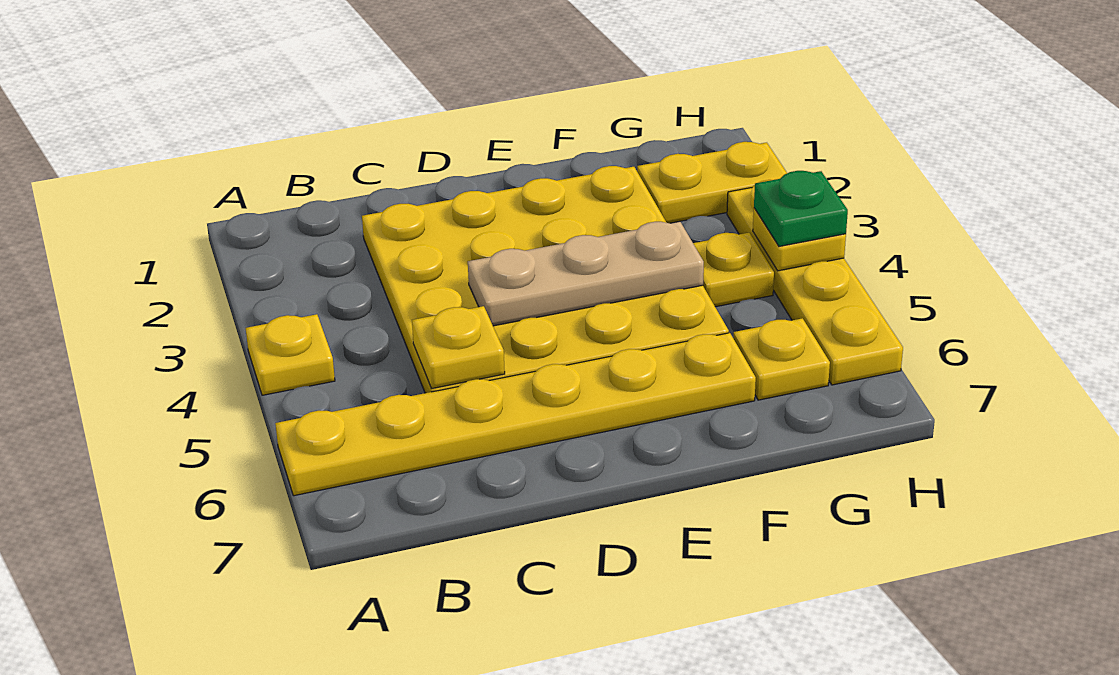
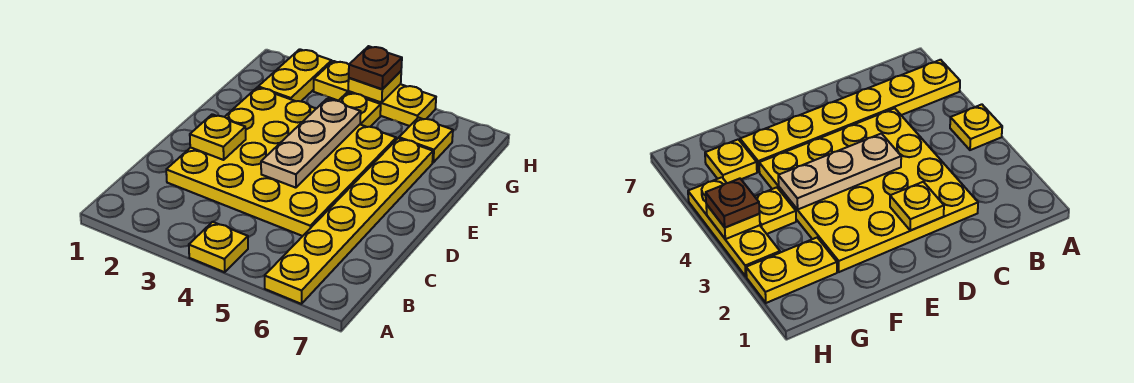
yellow plate C5 level 2 -> yellow plate D2 level 2
yellow plate H3:H6 level 1 -> yellow plate H3:H5 level 1
green plate H4 level 3 -> brown plate H4 level 3

